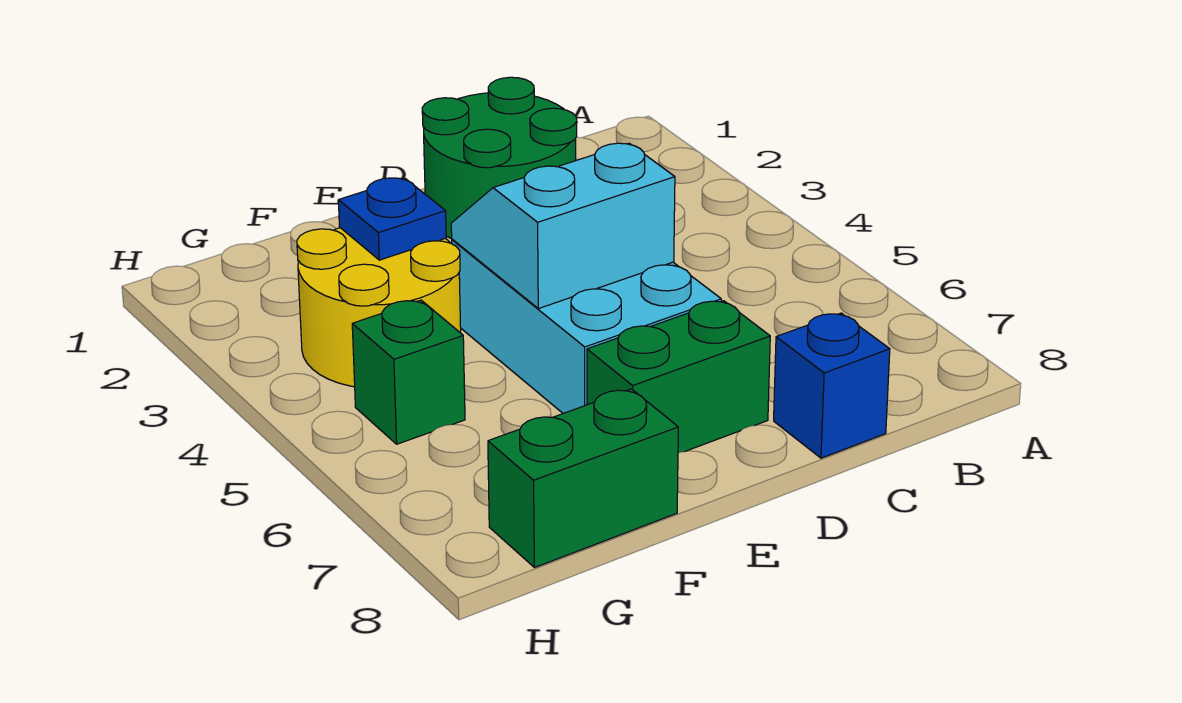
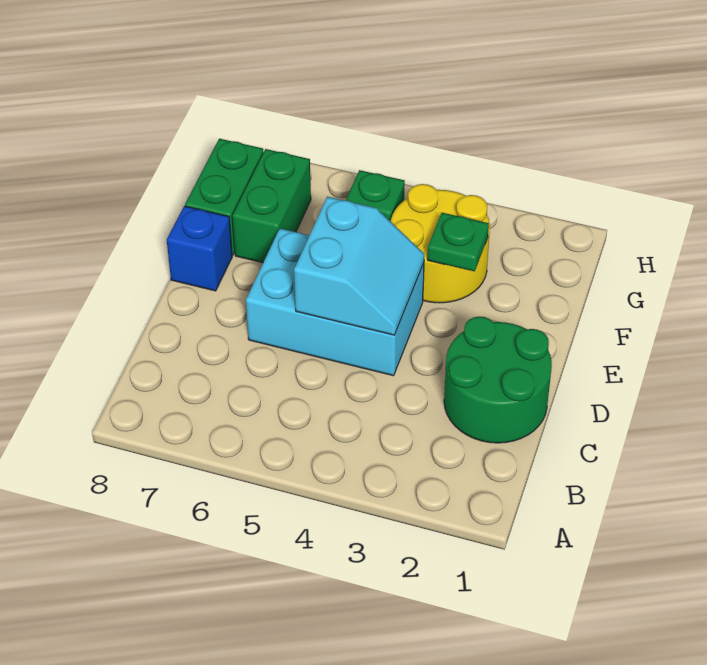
blue brick C8 level 1 -> blue brick E8 level 1
green brick D7:E7 level 1 -> green brick F7:G7 level 1
blue plate F3 level 2 -> green plate F3 level 2

